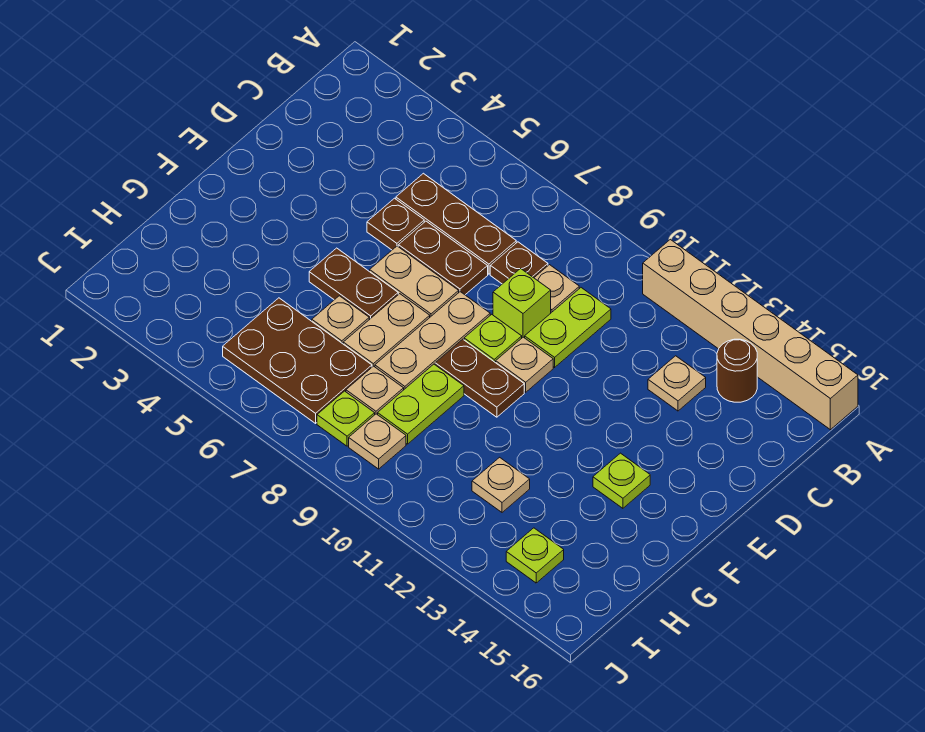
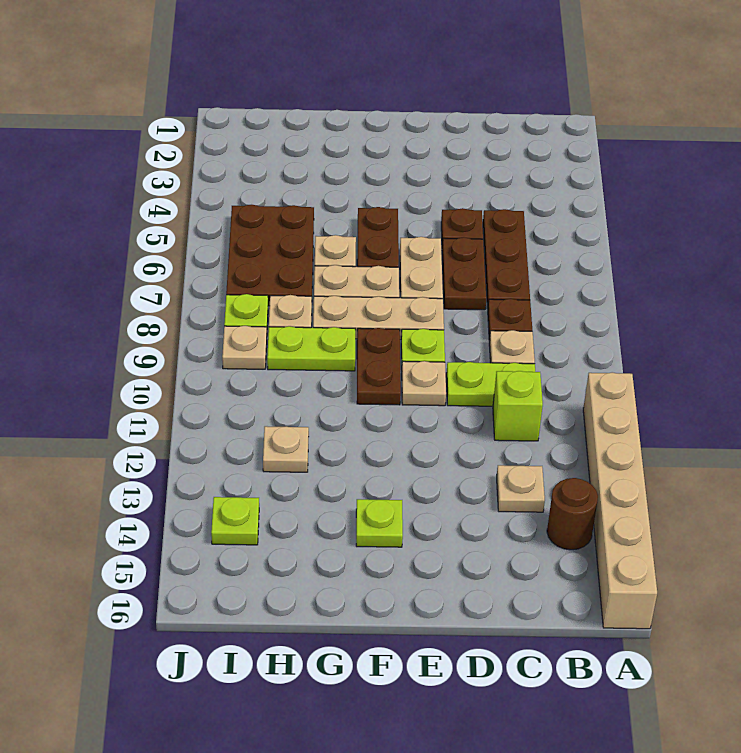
lime brick D9 level 1 -> lime brick C11 level 1

